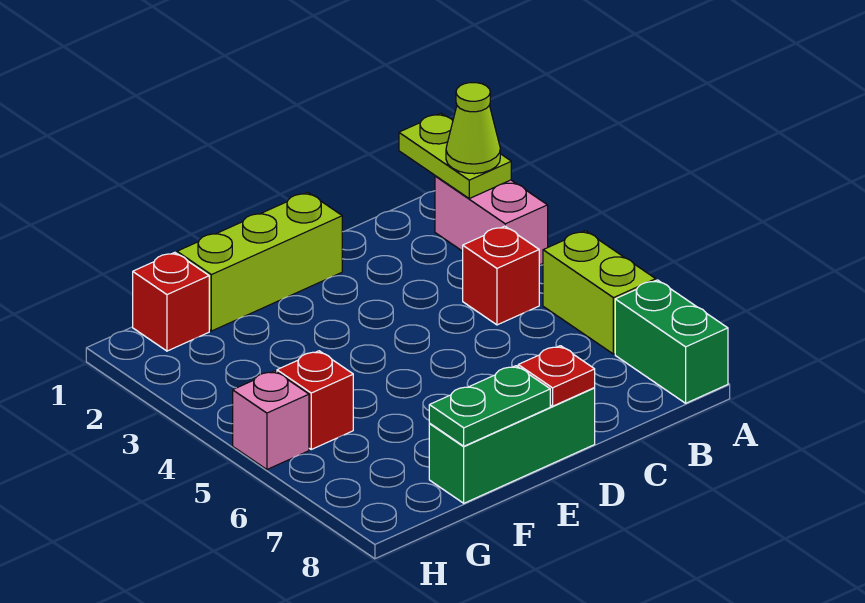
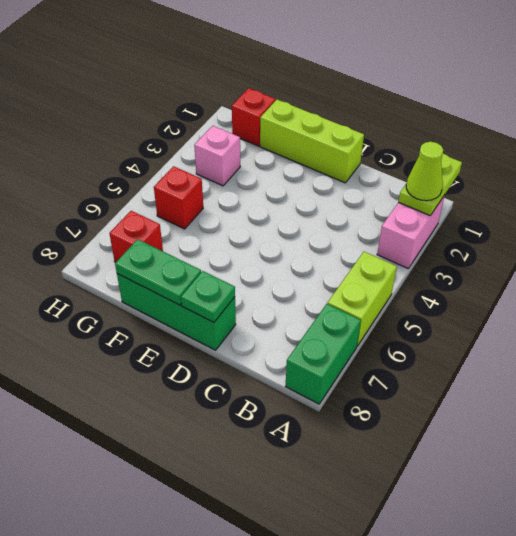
red brick B4 level 1 -> red brick G7 level 1
red plate D8 level 2 -> green plate D8 level 2
pink brick H5 level 1 -> pink brick G3 level 1

